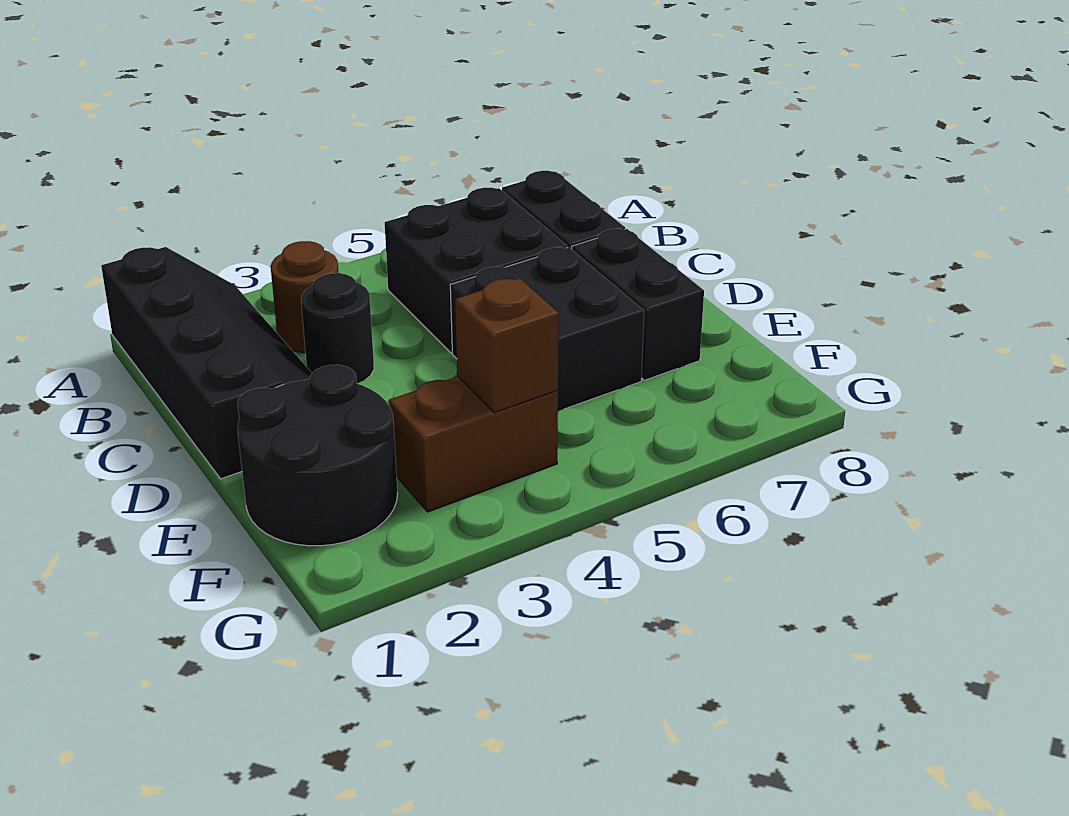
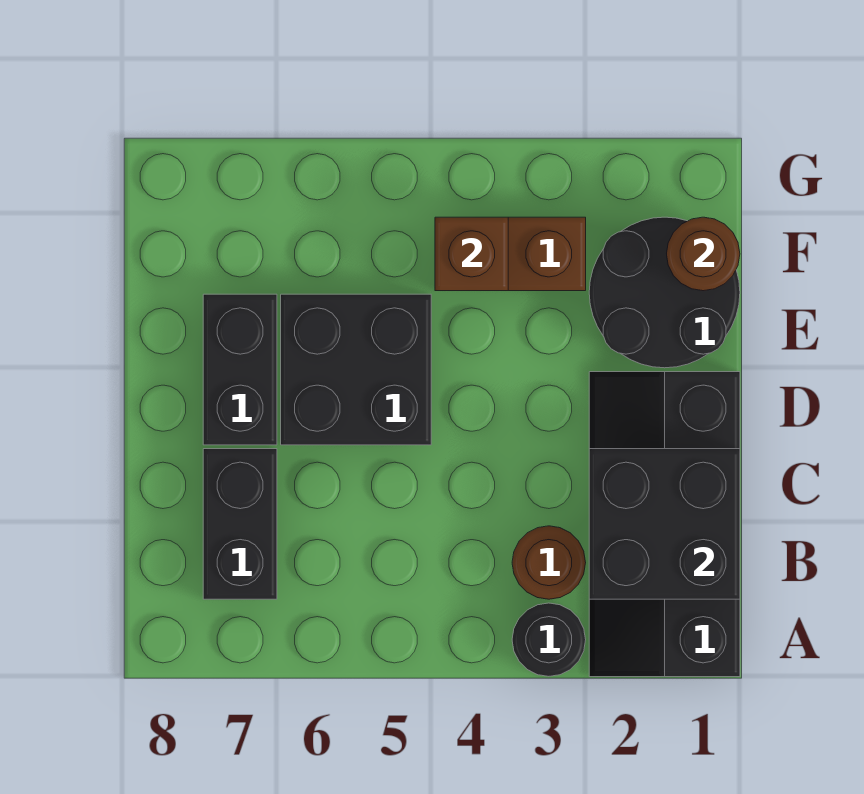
black brick B5:C6 level 1 -> black brick B1:C2 level 2
black round brick C3 level 1 -> black round brick A3 level 1
none -> brown round brick F1 level 2

